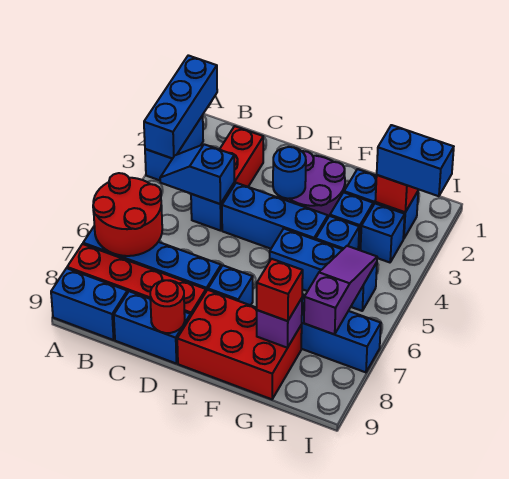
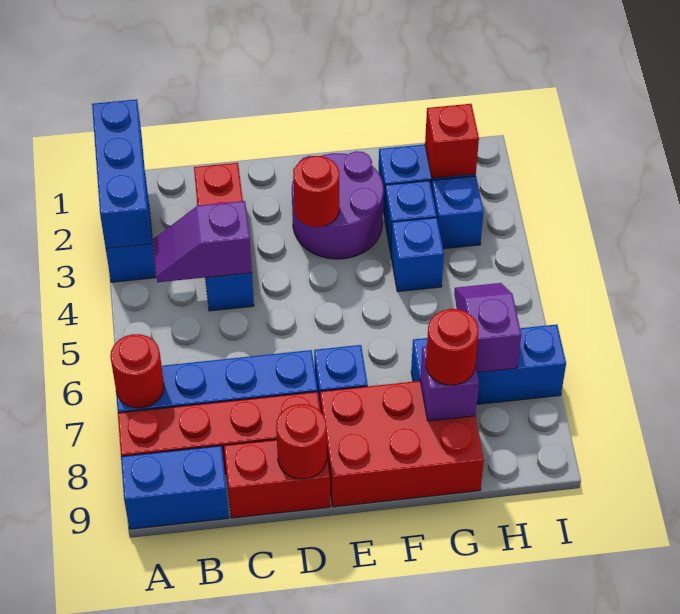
red round brick A6:B7 level 2 -> red round brick A7 level 2
blue slope B4:C4 level 2 top C -> purple slope B4:C4 level 2 top C
blue brick C9:D9 level 1 -> red brick C9:D9 level 1
blue brick D4:F4 level 1 -> none
blue round brick E3 level 2 -> red round brick E3 level 2
blue brick F5:H5 level 1 -> none
red brick G8 level 3 -> red round brick G8 level 3
blue brick H2:I2 level 3 -> none
purple slope H5:H7 level 2 top 7 -> purple slope H6:H7 level 2 top 7

